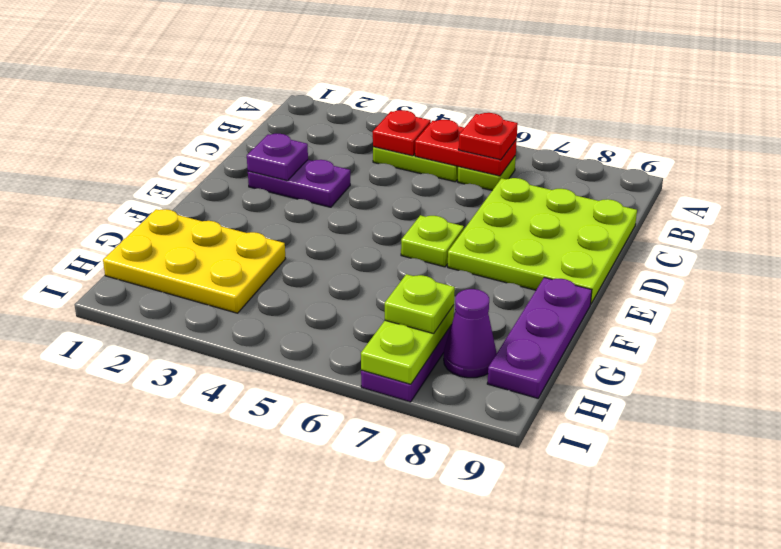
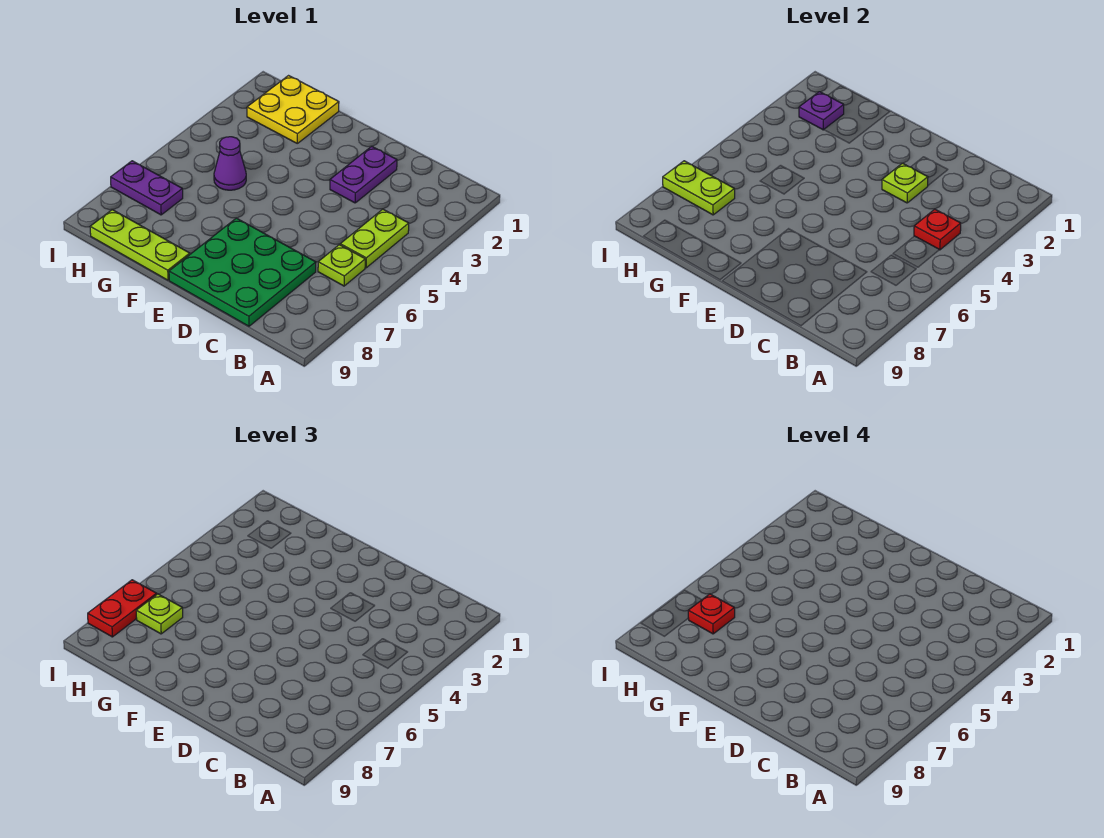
red plate B5:B6 level 2 -> red plate I7:I8 level 3
red plate B6 level 3 -> red plate H7 level 4
lime plate C7:E9 level 1 -> green plate C7:E9 level 1
purple plate D2 level 2 -> purple plate H2 level 2
lime plate E6 level 1 -> lime plate D3 level 2
purple plate F9:H9 level 1 -> lime plate F9:H9 level 1
yellow plate G1:H3 level 1 -> yellow plate G1:H2 level 1
purple cone H8 level 1 -> purple cone G5 level 1

